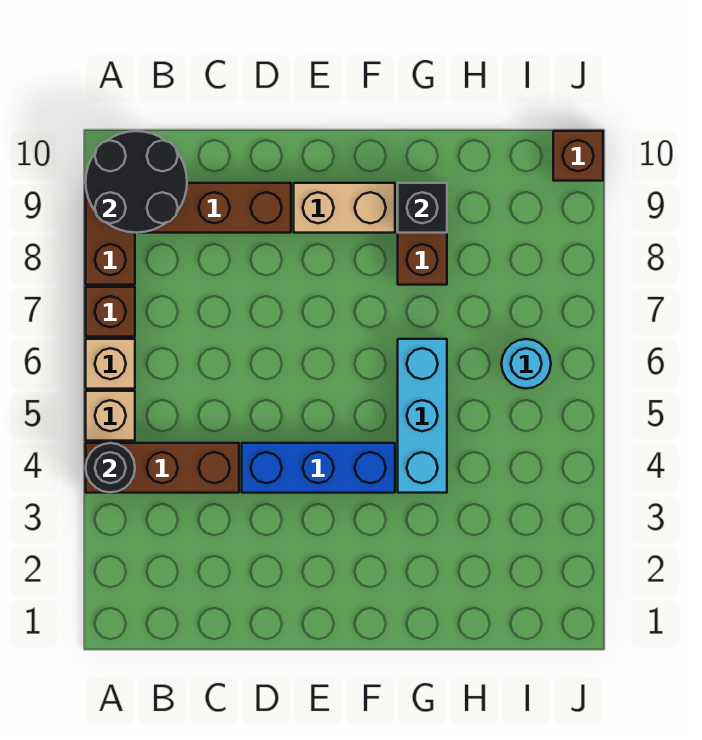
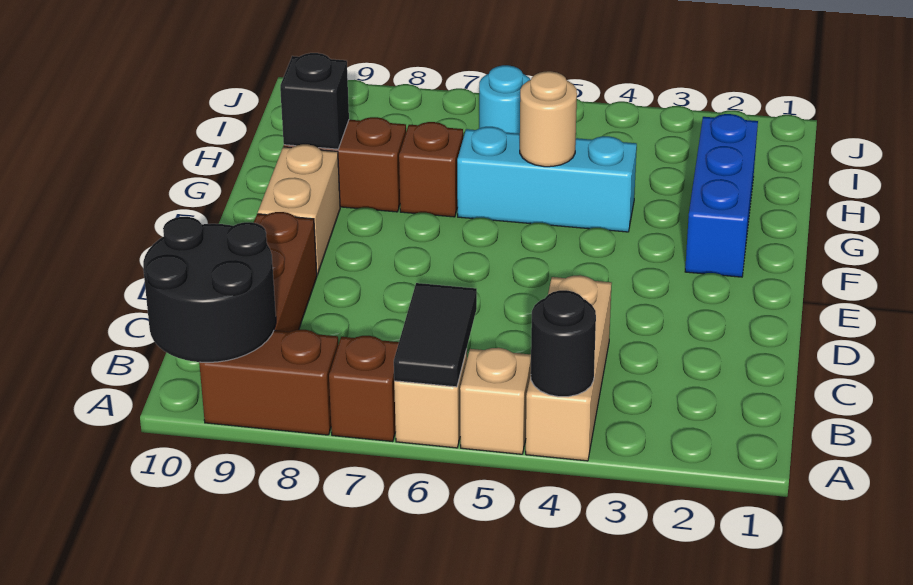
brown brick A4:C4 level 1 -> tan brick A4:C4 level 1
none -> black tile A6:B6 level 2
blue brick D4:F4 level 1 -> blue brick F2:H2 level 1
none -> tan round brick G5 level 2
brown brick J10 level 1 -> brown brick G7 level 1

